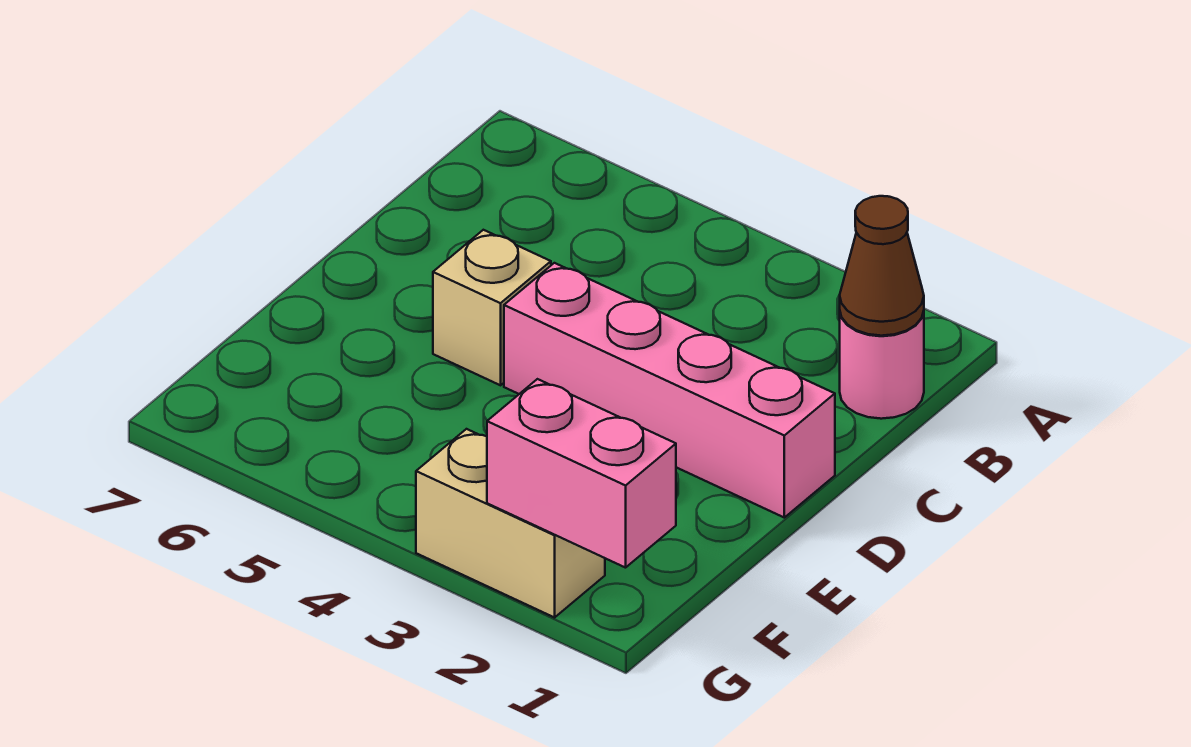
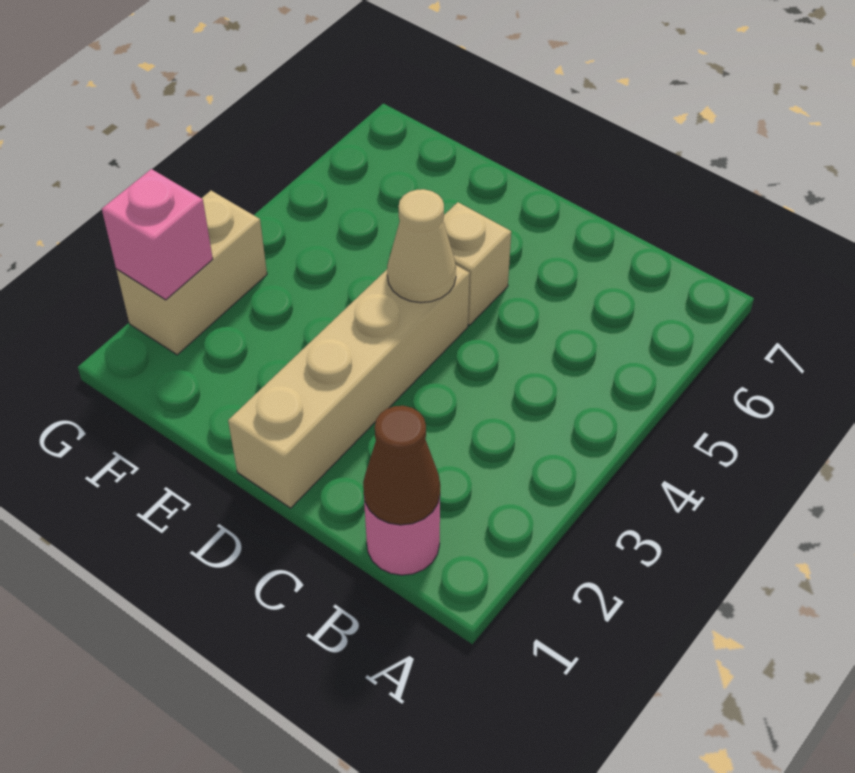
pink brick D1:D4 level 1 -> tan brick D1:D4 level 1
none -> tan cone D4 level 2
pink brick G1:G2 level 2 -> pink brick G2 level 2

